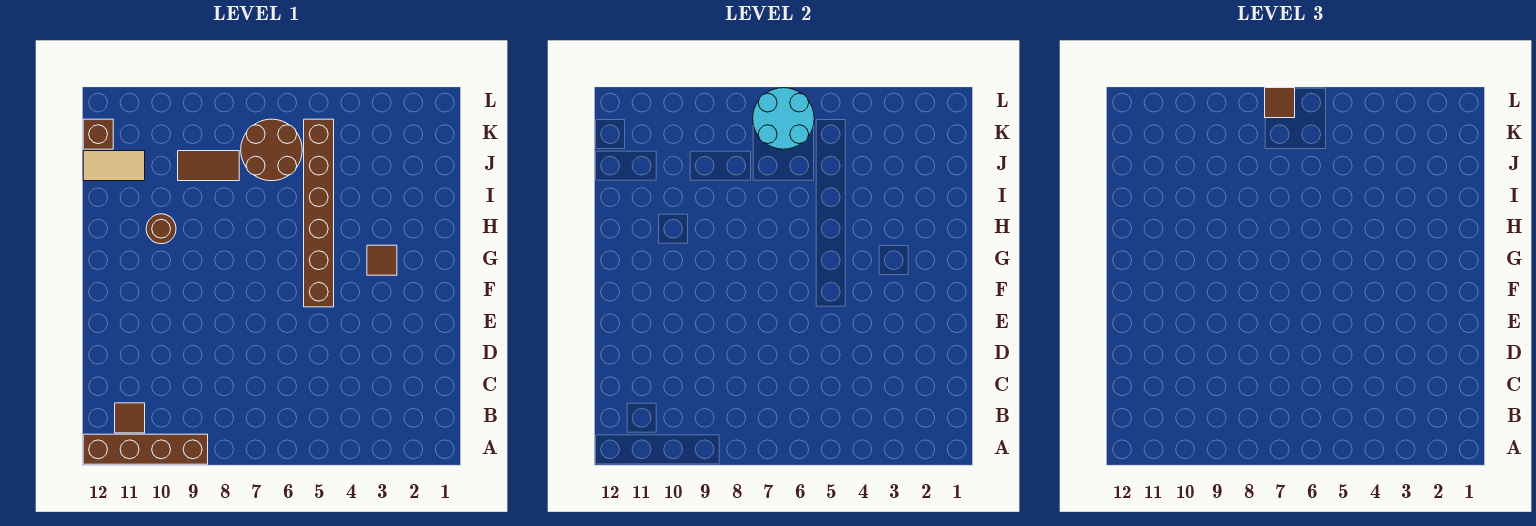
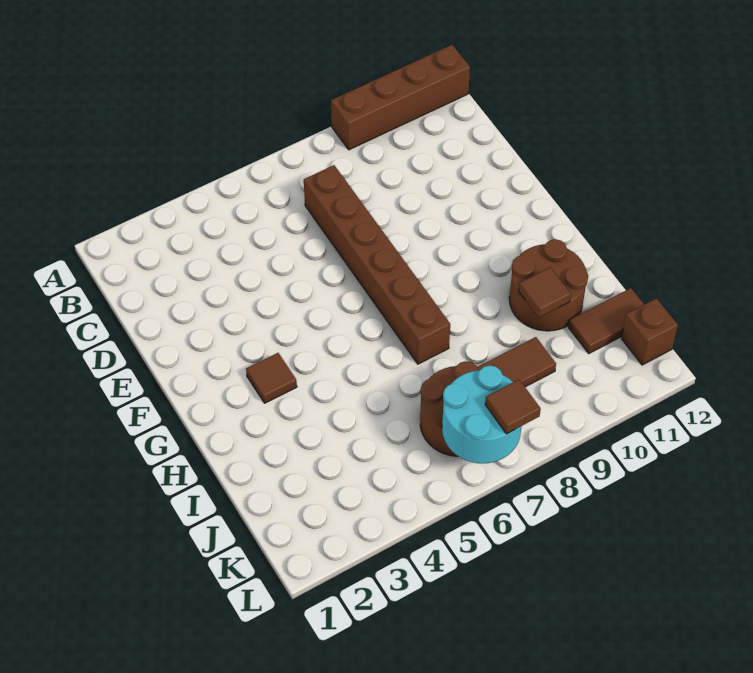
brown tile B11 level 1 -> brown tile I10 level 2
brown brick F5:K5 level 1 -> brown brick C7:H7 level 1
brown round brick H10 level 1 -> brown round brick H10:I11 level 1
tan tile J11:J12 level 1 -> brown tile J11:J12 level 1

